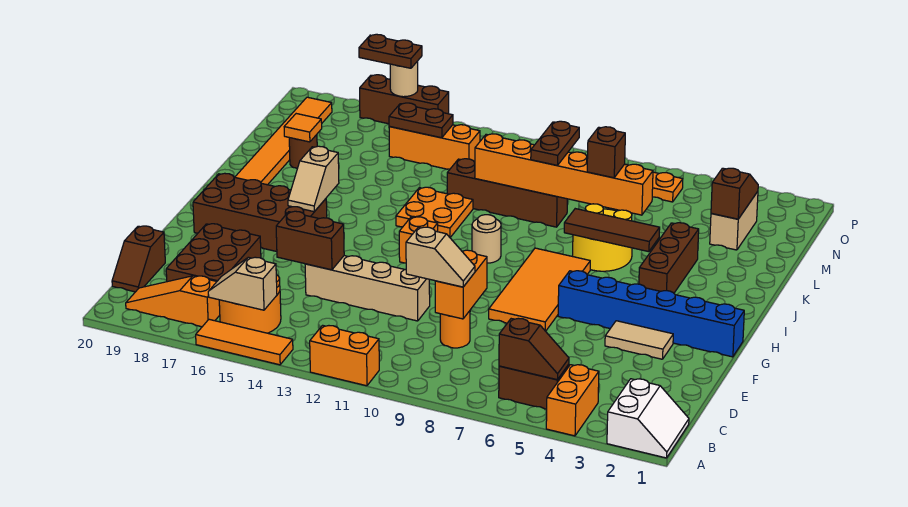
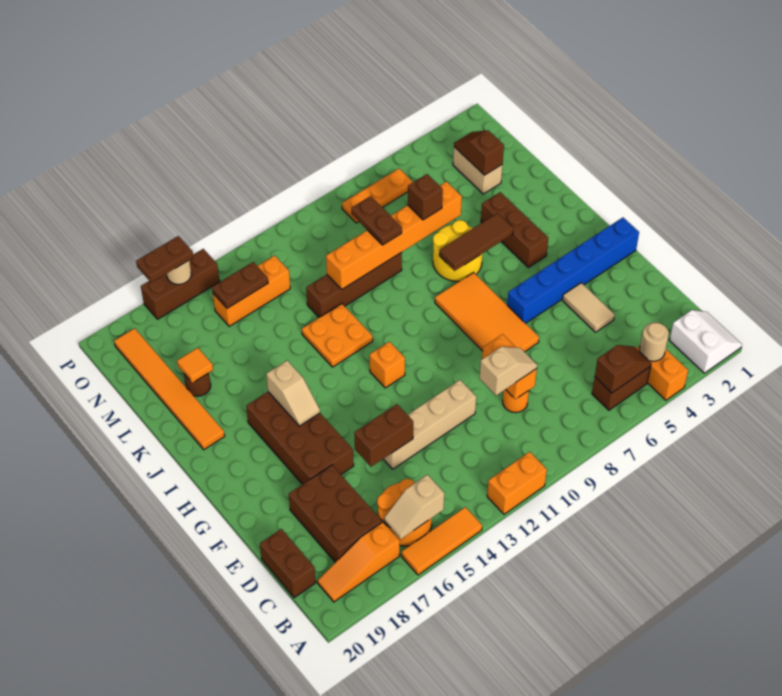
brown slope C20:D20 level 1 top D -> brown brick C20:D20 level 1
tan tile F3:F4 level 1 -> tan tile E4:F4 level 1
brown brick G16:H19 level 1 -> brown brick F16:I17 level 1
tan round brick I10 level 1 -> tan round brick B4 level 2

